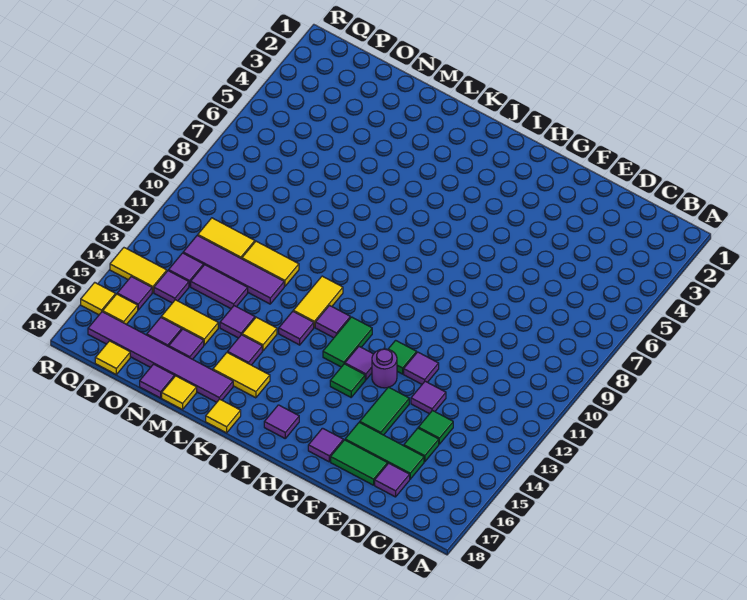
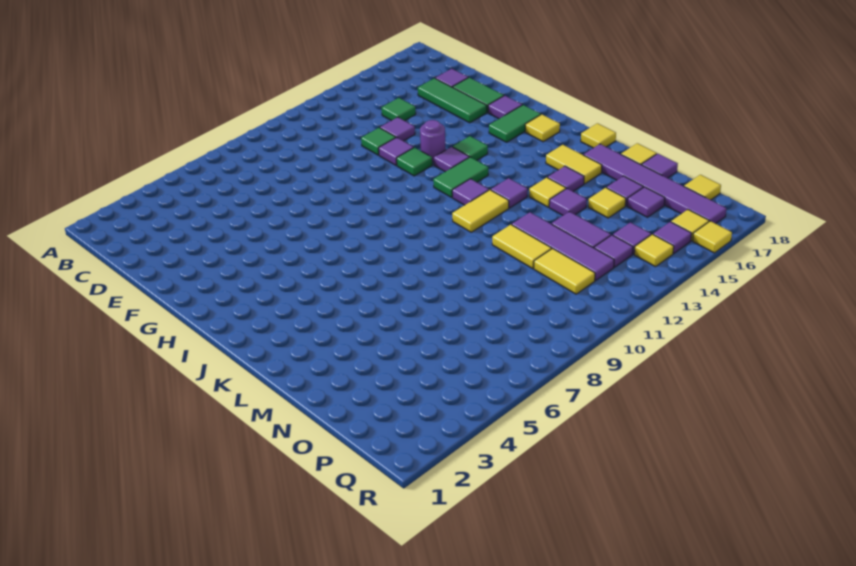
green tile D15 level 1 -> green tile E12 level 1
green tile F14:F15 level 1 -> green tile H16:H17 level 1
purple tile I17 level 1 -> yellow tile I17 level 1
yellow tile N15:O15 level 1 -> yellow tile N15 level 1
yellow tile Q14:R14 level 1 -> yellow tile Q14 level 1

